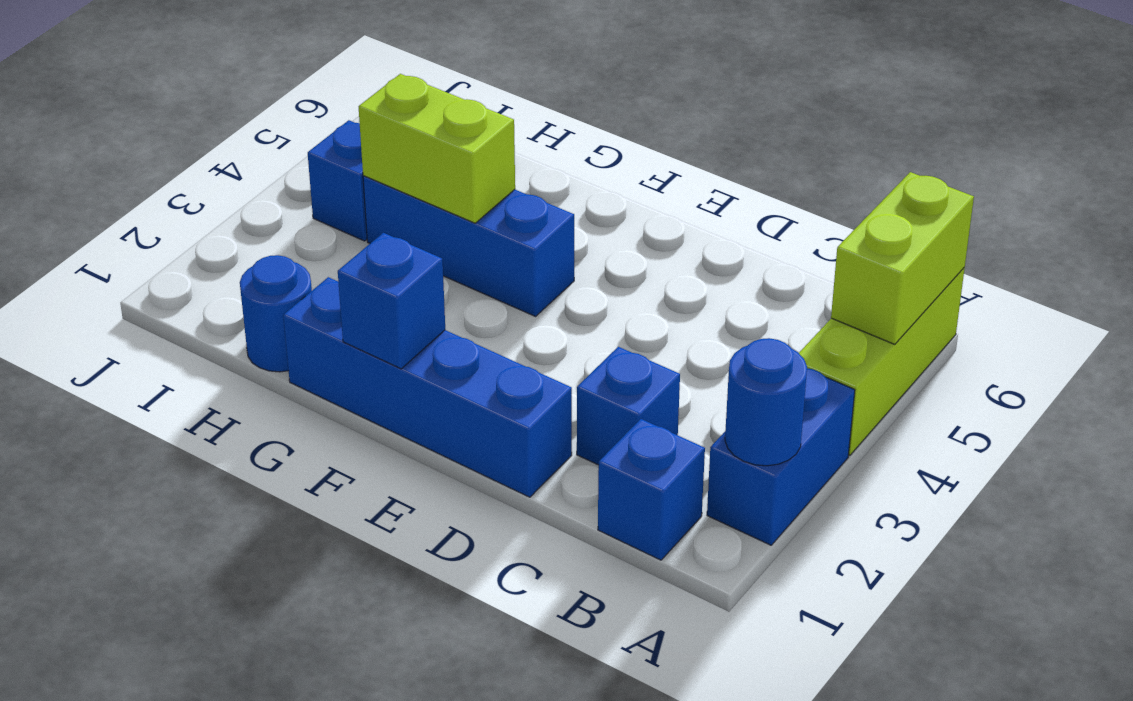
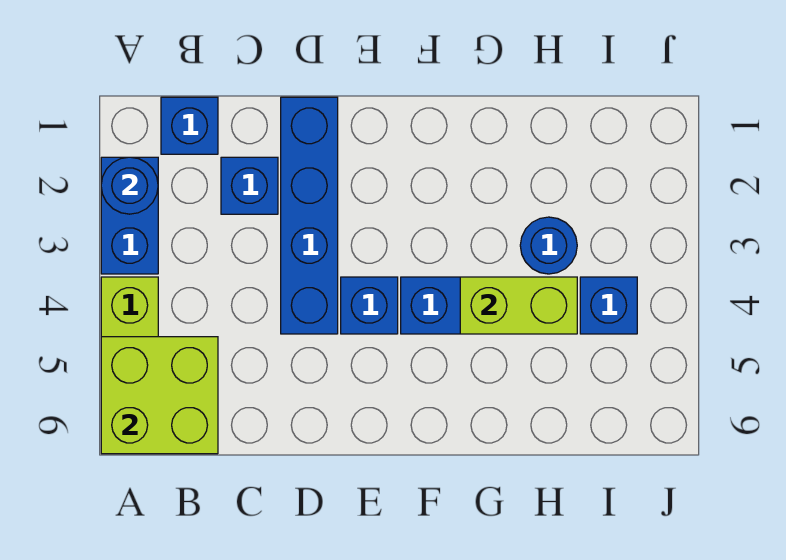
lime brick A5:A6 level 2 -> lime brick A5:B6 level 2
blue brick D1:G1 level 1 -> blue brick D1:D4 level 1
blue brick F1 level 2 -> blue brick E4 level 1
blue round brick H1 level 1 -> blue round brick H3 level 1

